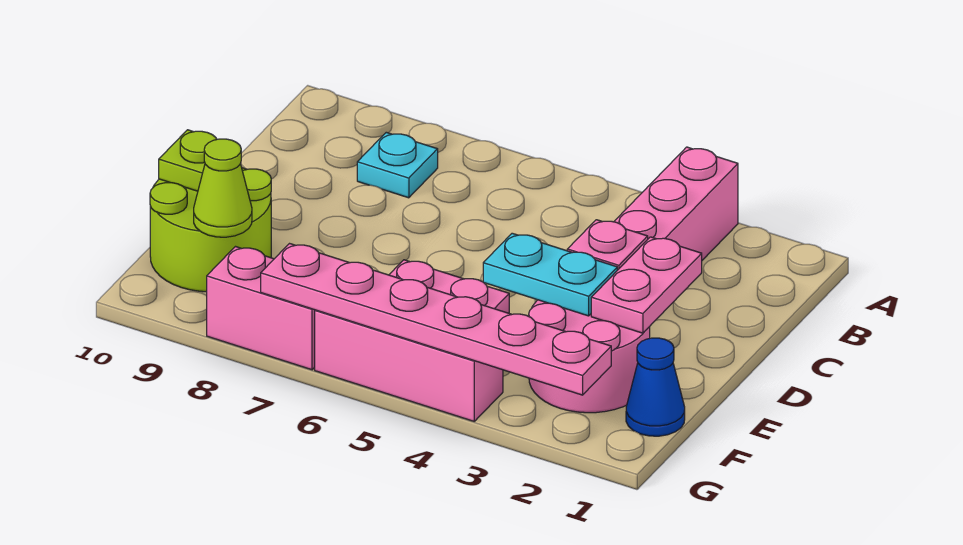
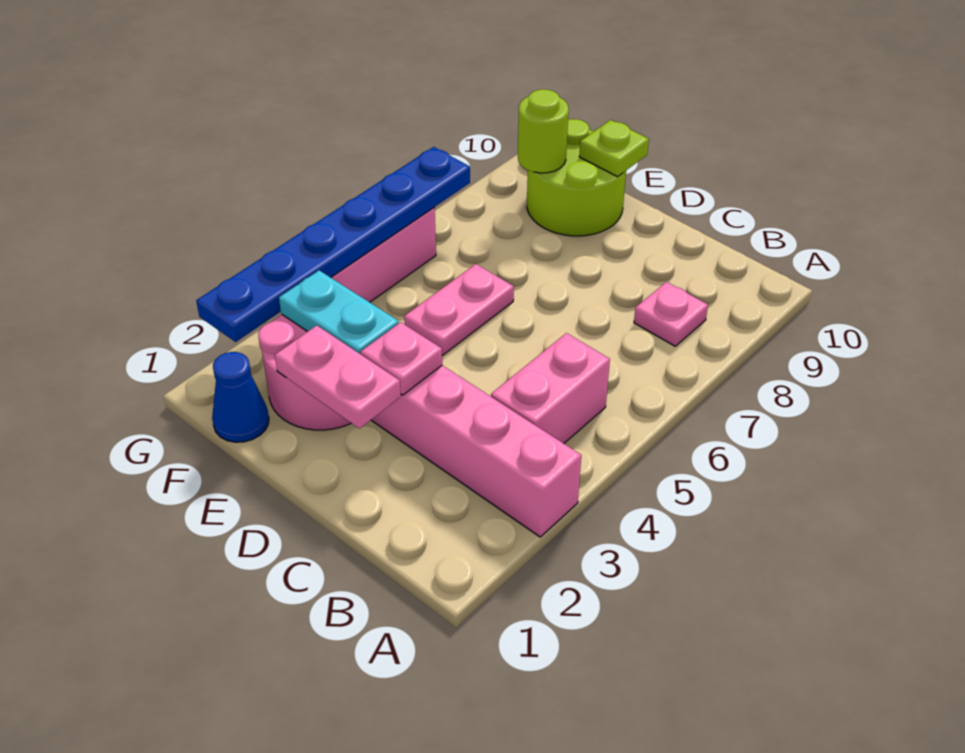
cyan plate B8 level 1 -> pink plate B8 level 1
cyan plate E3:E4 level 2 -> cyan plate E3:F3 level 2
lime cone F9 level 2 -> lime round brick F9 level 2
pink plate G2:G7 level 2 -> blue plate G2:G7 level 2
pink brick G7:G8 level 1 -> pink brick B4:B5 level 1

